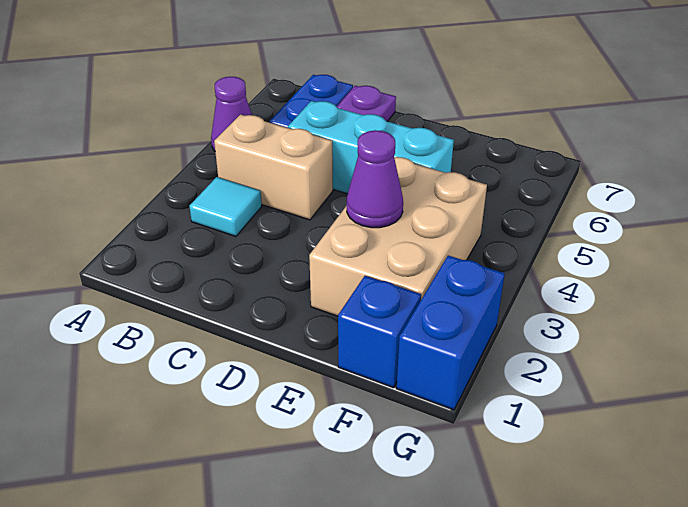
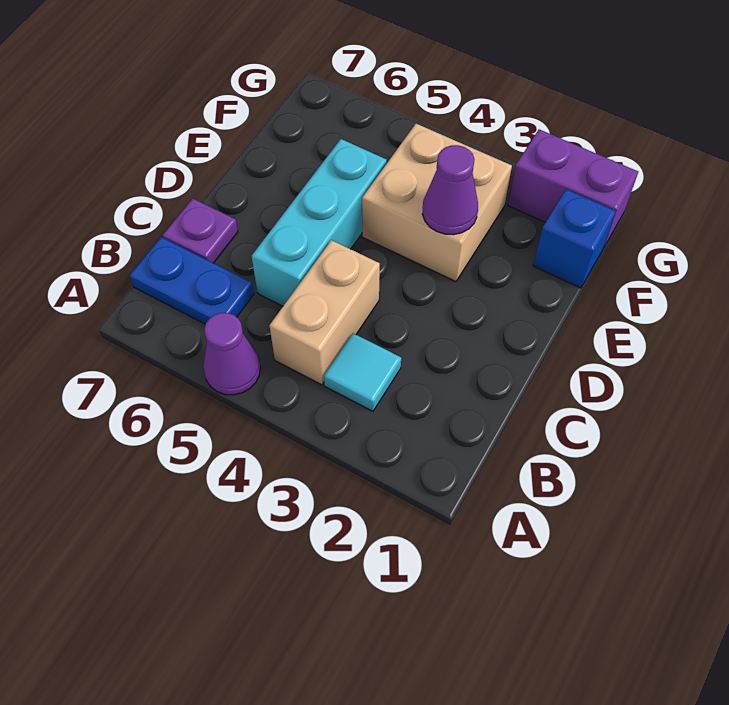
tan brick E2:F4 level 1 -> tan brick E3:F4 level 1
blue brick G1:G2 level 1 -> purple brick G1:G2 level 1

